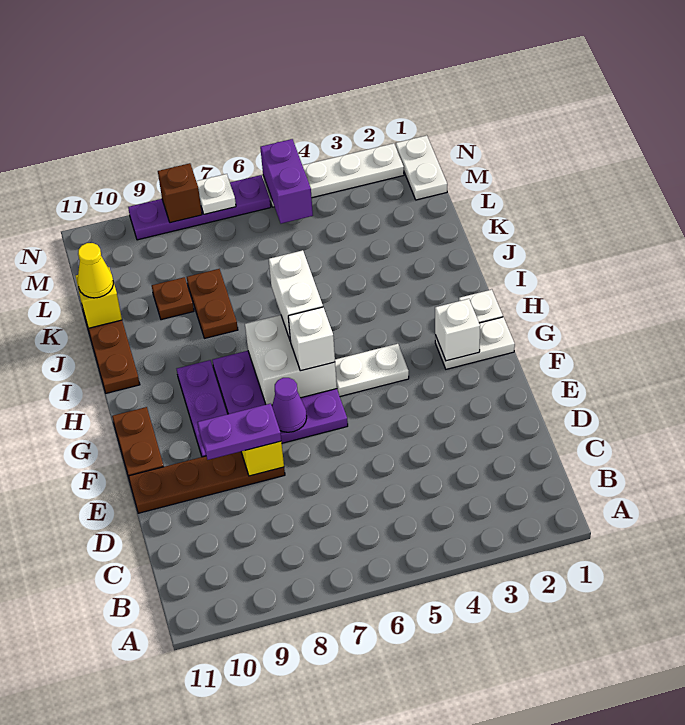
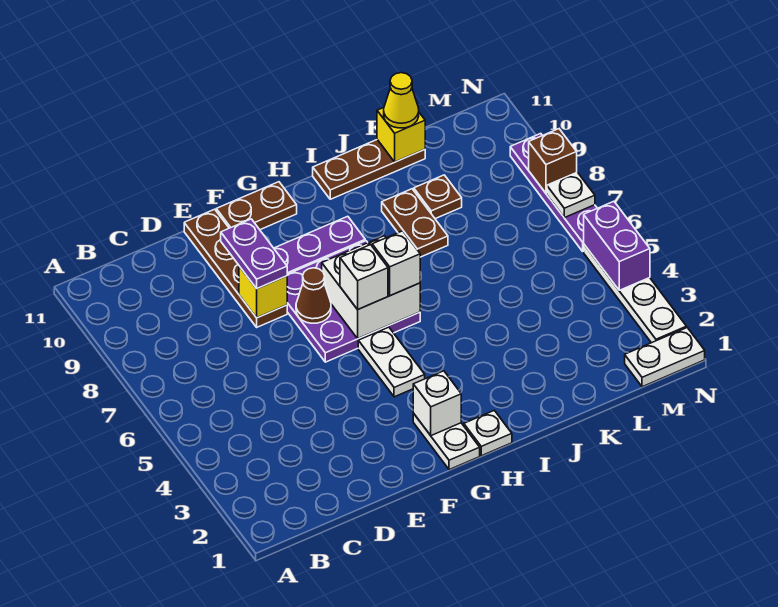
purple cone F7 level 2 -> brown cone F7 level 2
white brick H6:I6 level 3 -> white brick H6 level 3
brown plate J8:K8 level 1 -> brown plate J8:J9 level 1
purple brick M5:N5 level 2 -> purple brick N4:N5 level 2

